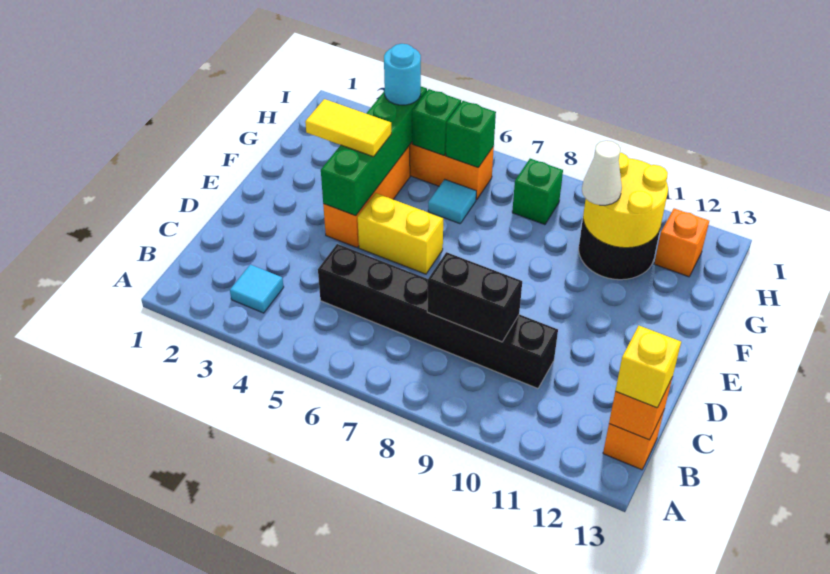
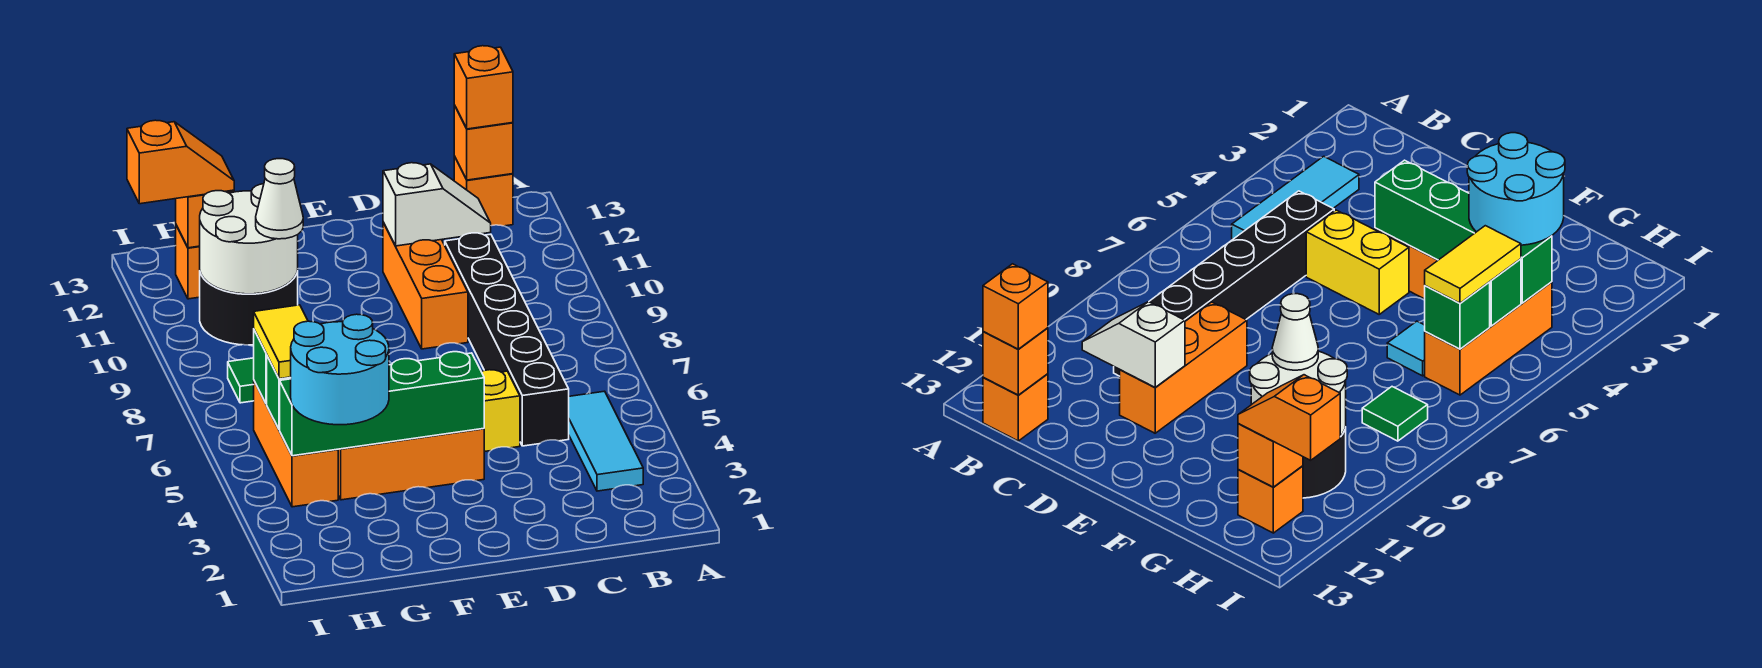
cyan tile B3 level 1 -> cyan tile B3:B5 level 1
yellow brick B13 level 3 -> orange brick B13 level 3
black brick C8:C9 level 2 -> none
none -> white slope C11:D11 level 2 top D
none -> orange brick D9:D11 level 1
yellow brick E5:E6 level 1 -> yellow brick D5:E5 level 1
yellow tile F3:F4 level 3 -> yellow tile H5:H6 level 3
yellow round brick G10:H11 level 2 -> white round brick G10:H11 level 2
cyan round brick H4 level 3 -> cyan round brick G3:H4 level 3
green brick H8 level 1 -> green tile H8 level 1
none -> orange brick H12 level 2
none -> orange slope H12:I12 level 3 top I

